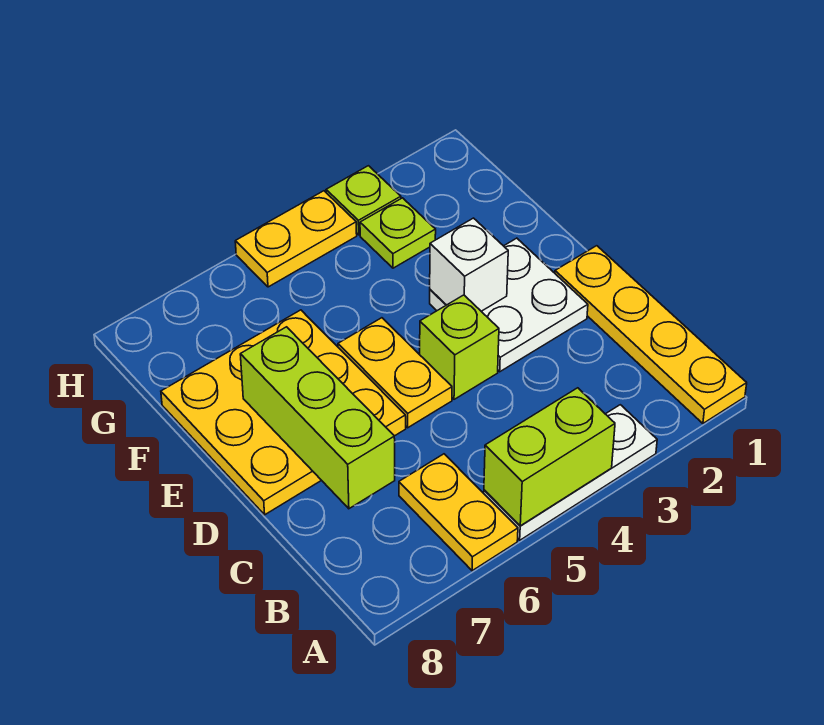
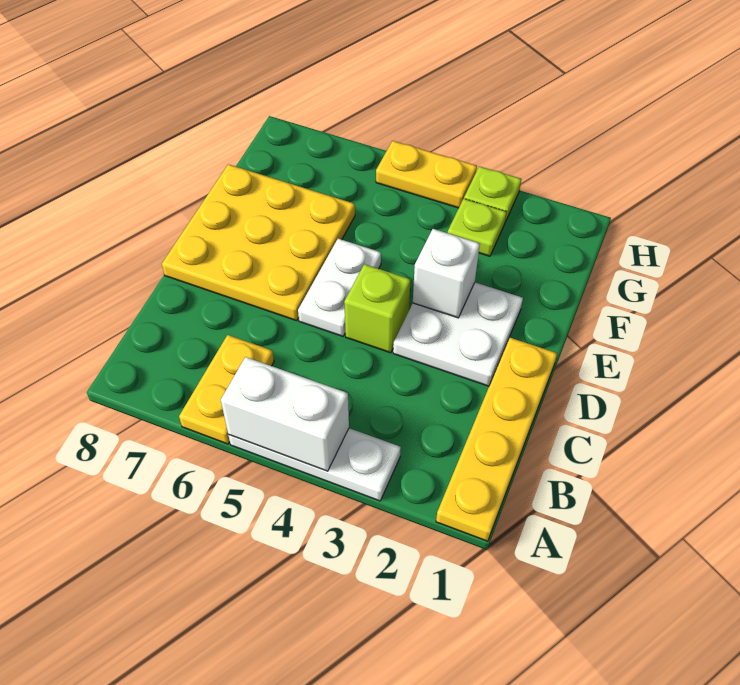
lime brick A4:A5 level 2 -> white brick A4:A5 level 2
lime brick C7:E7 level 2 -> none
yellow plate D5:E5 level 1 -> white plate D5:E5 level 1

